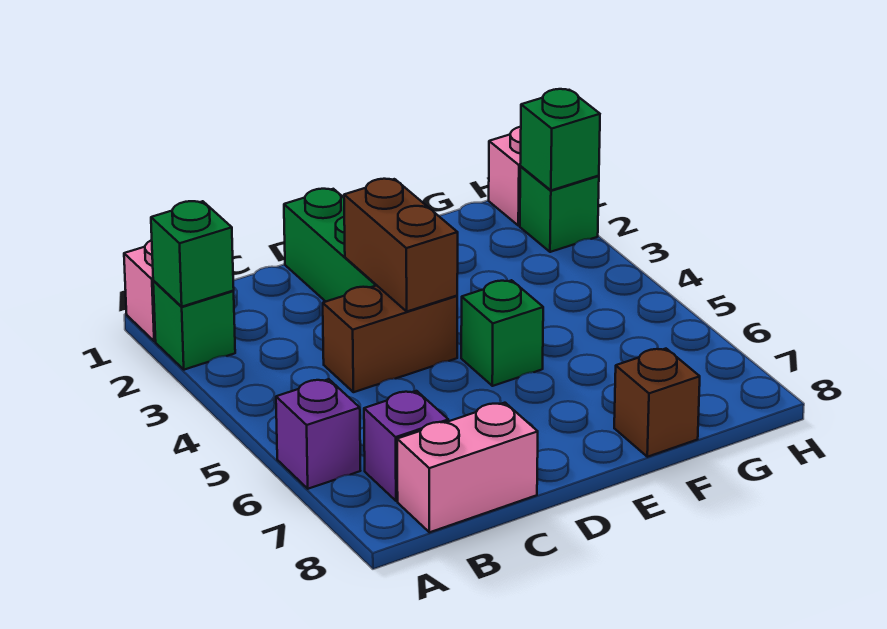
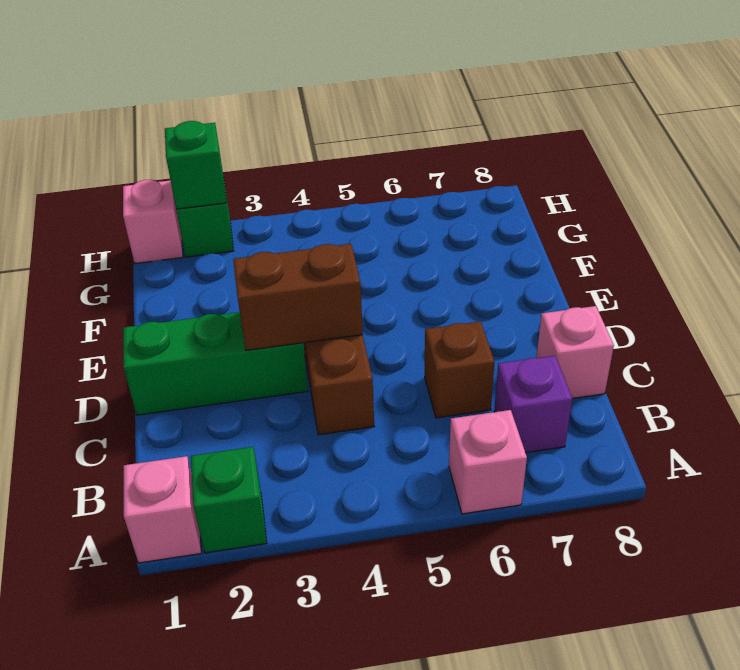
green brick A2 level 2 -> none
purple brick A6 level 1 -> pink brick A6 level 1
pink brick B8:C8 level 1 -> pink brick C8 level 1
green brick E5 level 1 -> none
brown brick F8 level 1 -> brown brick C6 level 1

